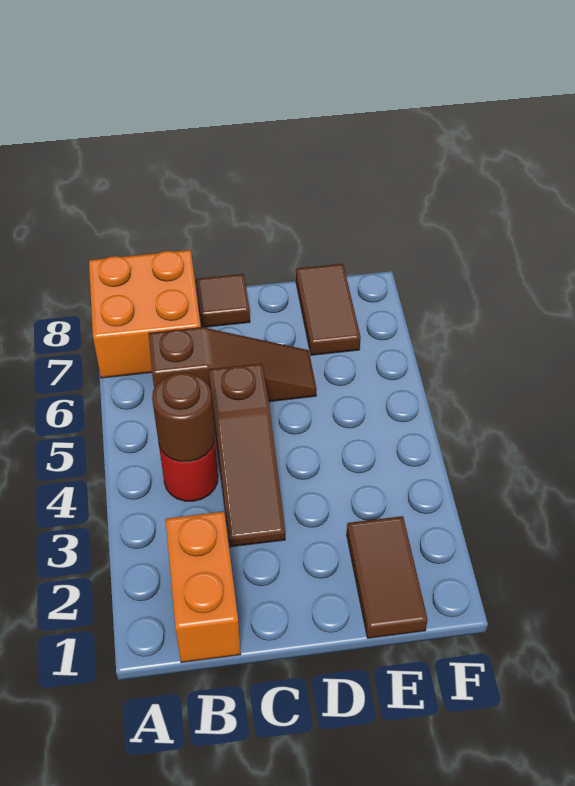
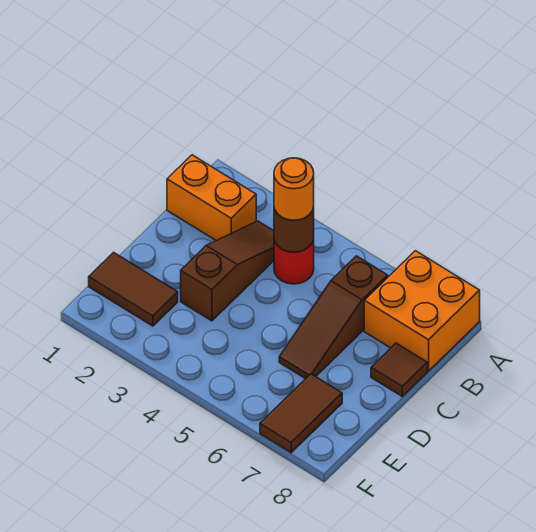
none -> orange round brick B4 level 3
brown slope C3:C5 level 1 top 5 -> brown slope B3:D3 level 1 top D
brown tile E7:E8 level 1 -> brown tile E7:F7 level 1

